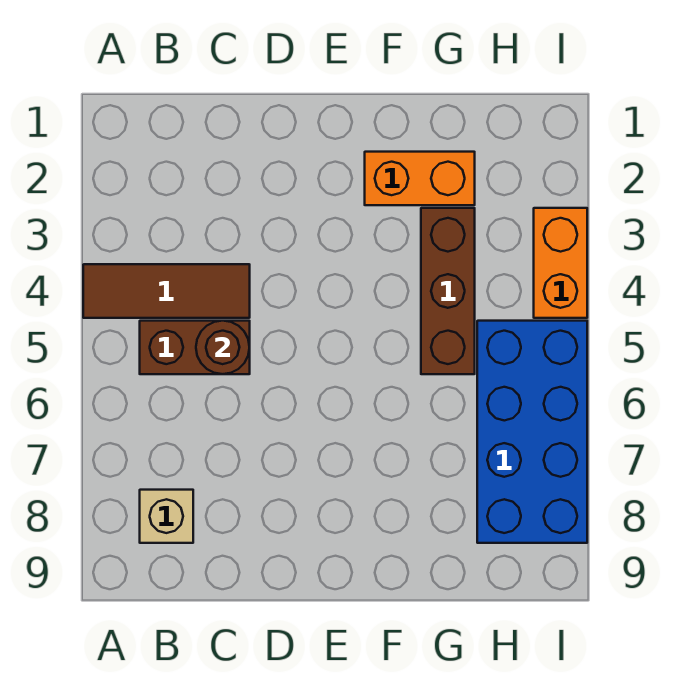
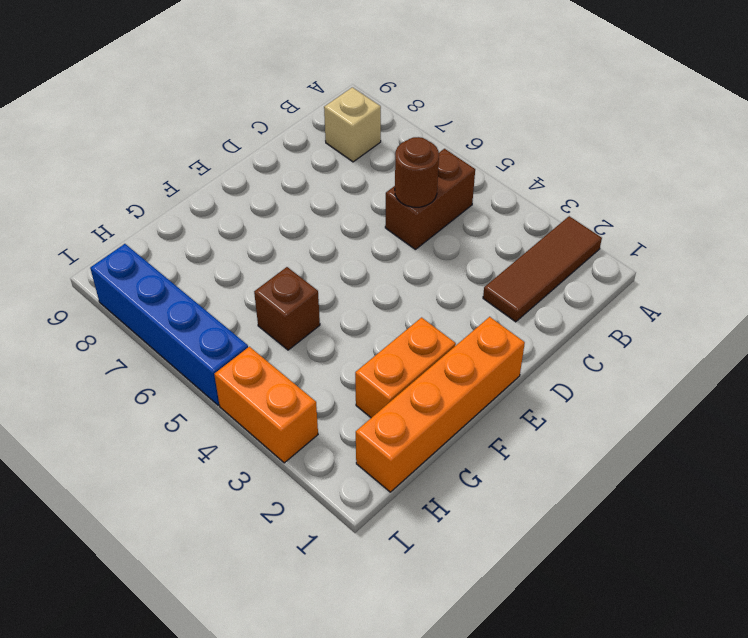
brown tile A4:C4 level 1 -> brown tile A2:C2 level 1
none -> orange brick E1:H1 level 1
brown brick G3:G5 level 1 -> brown brick G5 level 1
blue brick H5:I8 level 1 -> blue brick I5:I8 level 1

